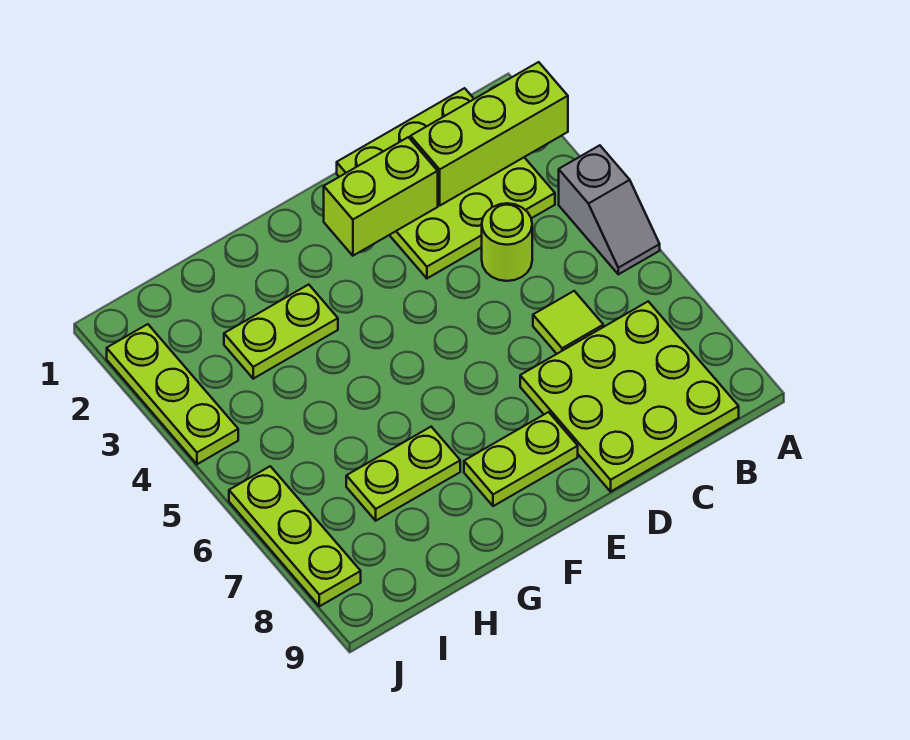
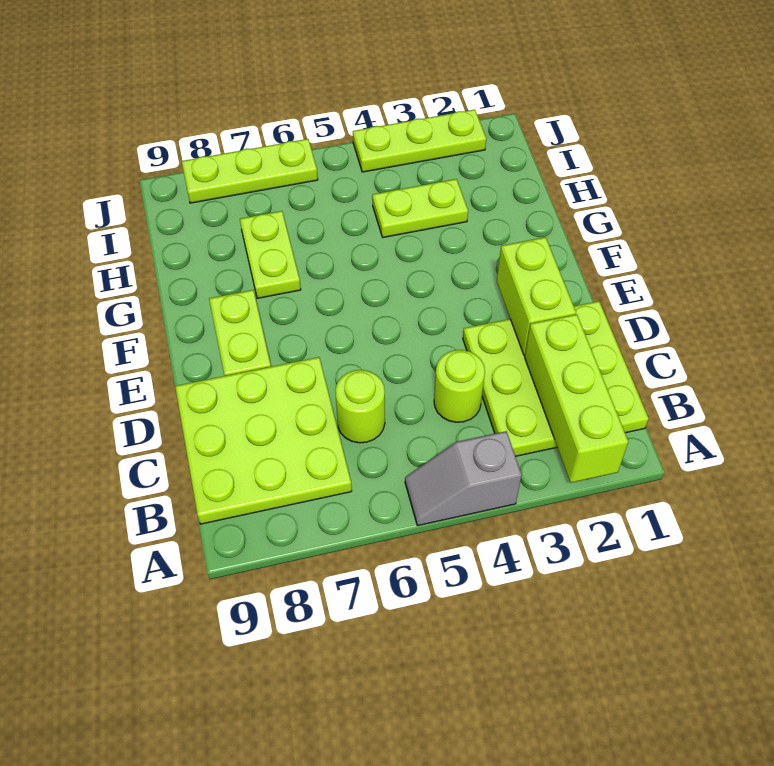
lime tile C6 level 1 -> lime round brick C6 level 1
lime plate G3:H3 level 1 -> lime plate H3:H4 level 1

